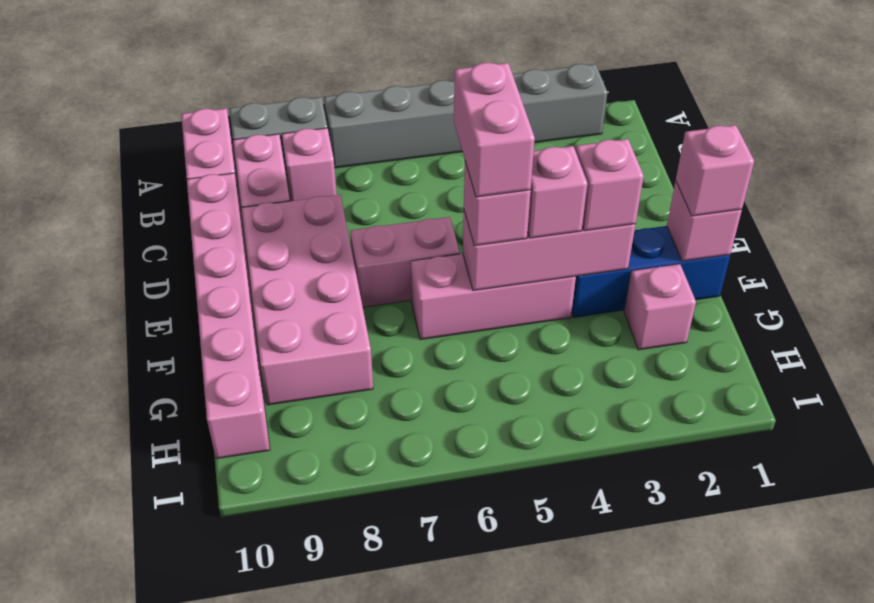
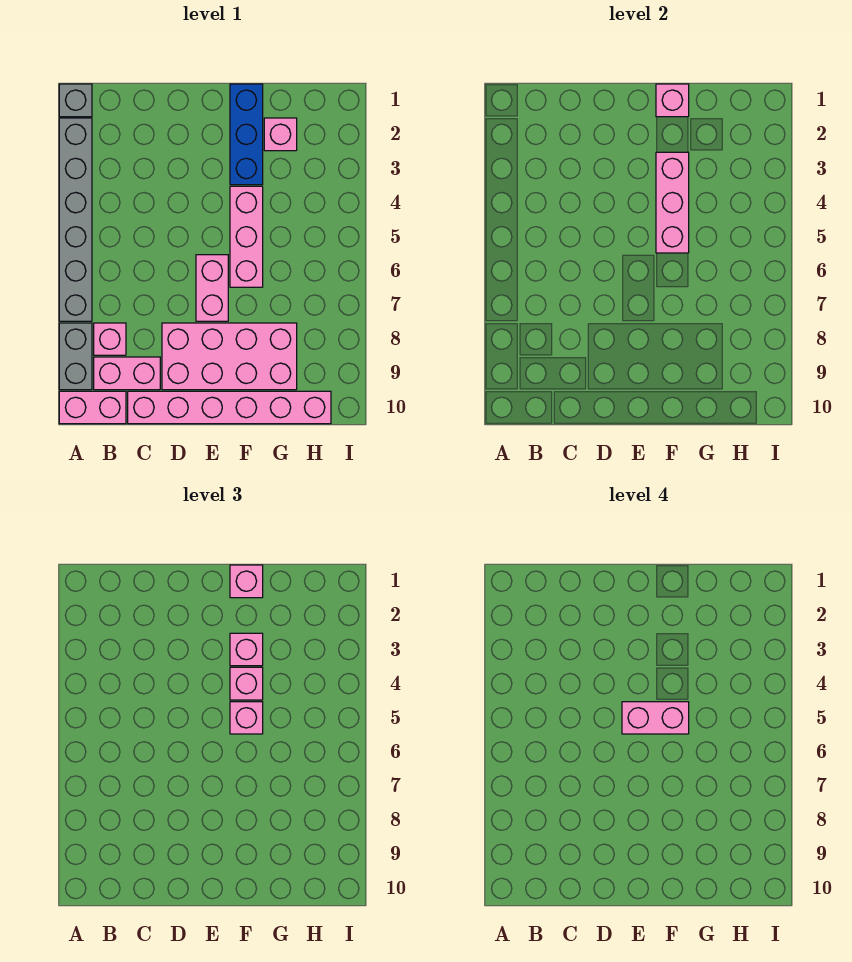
none -> grey brick A1 level 1

